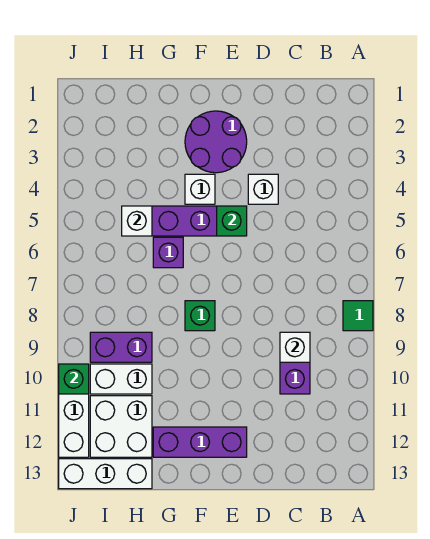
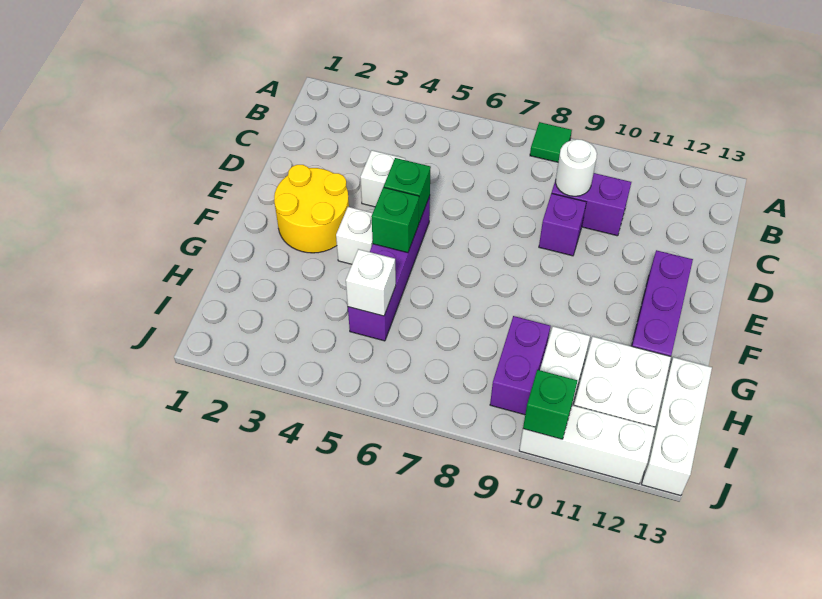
white brick C9 level 2 -> white round brick C9 level 2
purple round brick E2:F3 level 1 -> yellow round brick E2:F3 level 1
green brick F8 level 1 -> green brick F5 level 2
purple brick G6 level 1 -> purple brick D9 level 1

